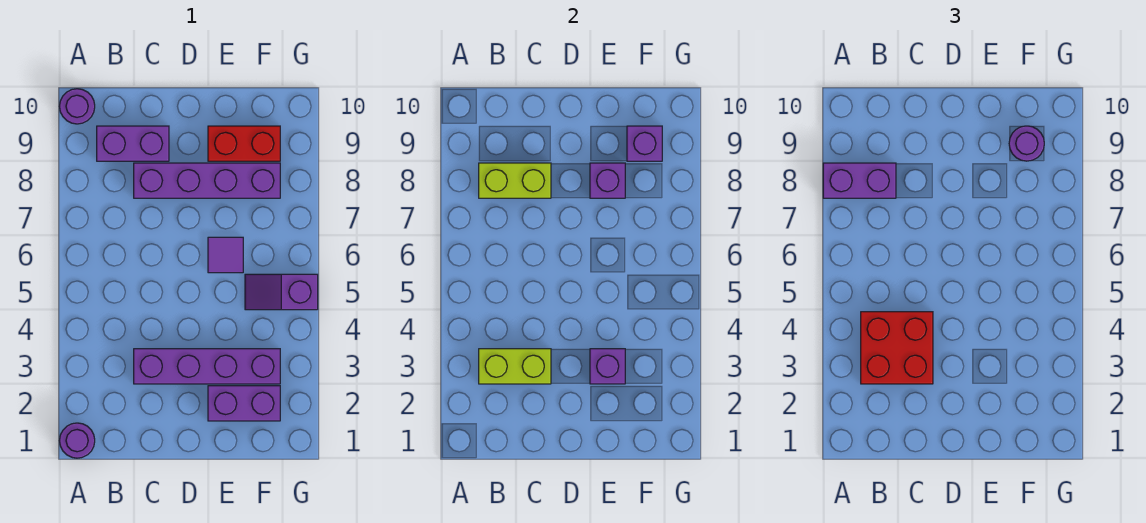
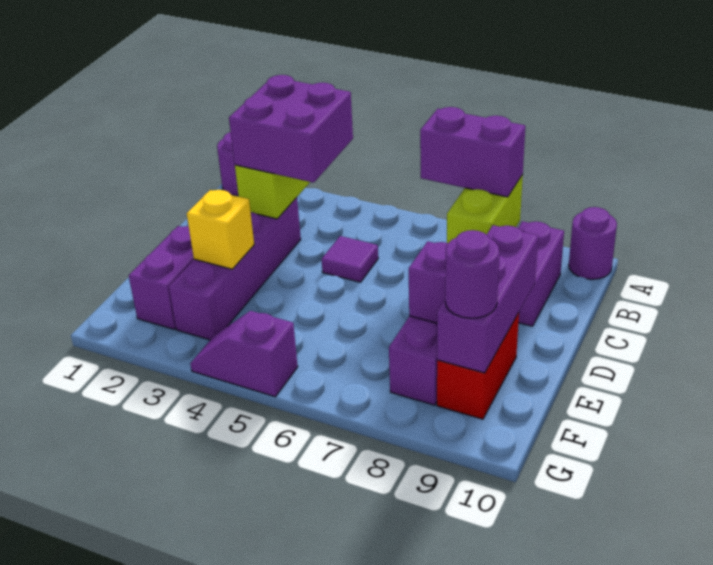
purple brick A8:B8 level 3 -> purple brick B7:B8 level 3
red brick B3:C4 level 3 -> purple brick B3:C4 level 3
purple brick E3 level 2 -> yellow brick E3 level 2
purple tile E6 level 1 -> purple tile C5 level 1
purple slope F5:G5 level 1 top G -> purple slope G4:G5 level 1 top 5
purple brick F9 level 2 -> purple brick D9:F9 level 2

